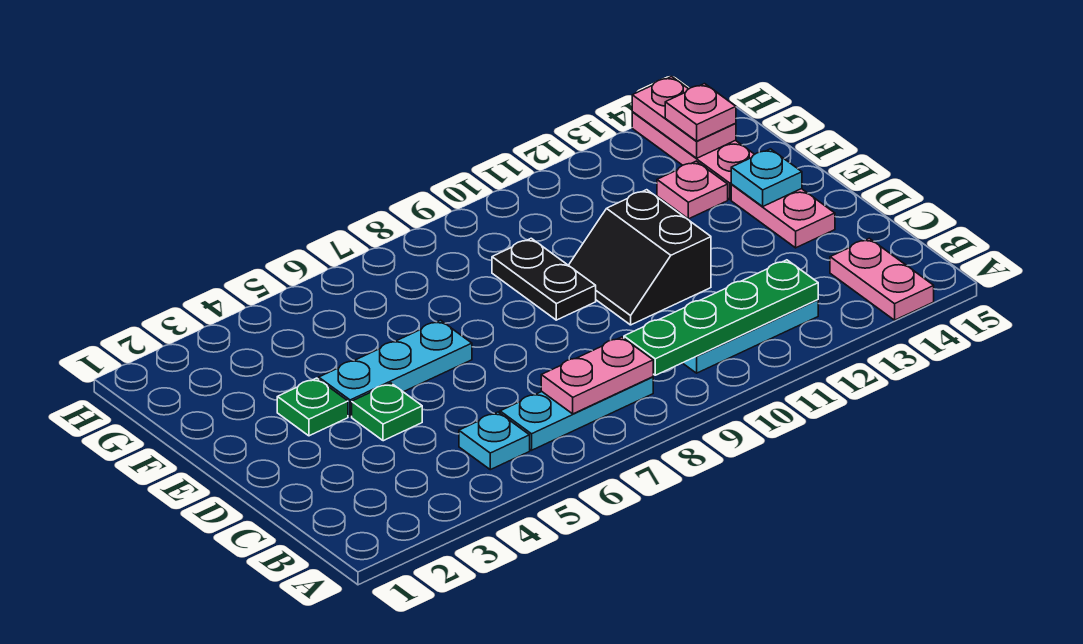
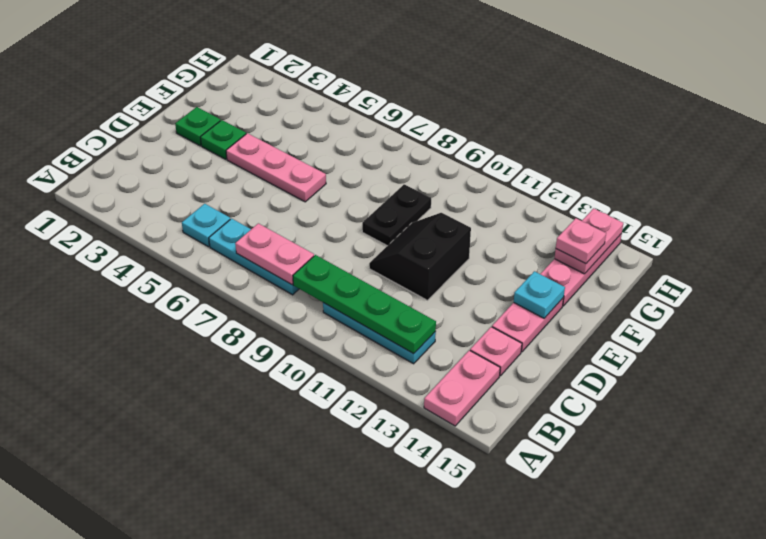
green plate D4 level 1 -> green plate E2 level 1
cyan plate E4:E6 level 1 -> pink plate E4:E6 level 1
pink plate F13 level 1 -> pink plate C14 level 1

